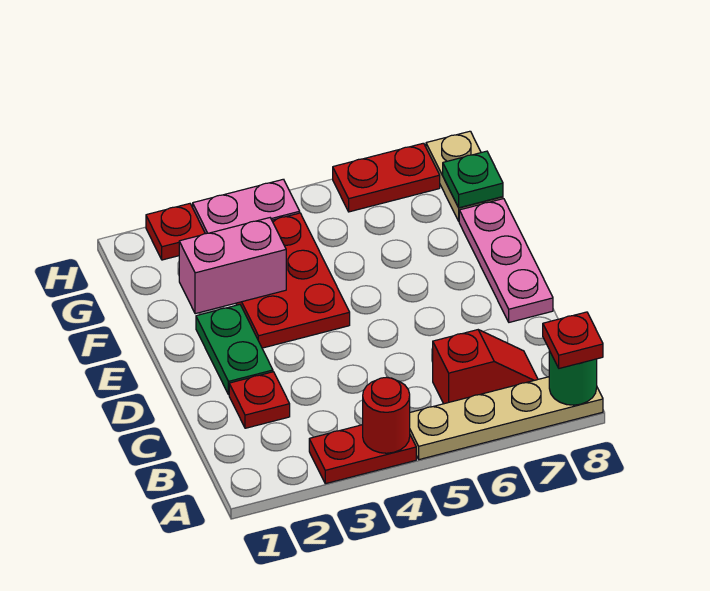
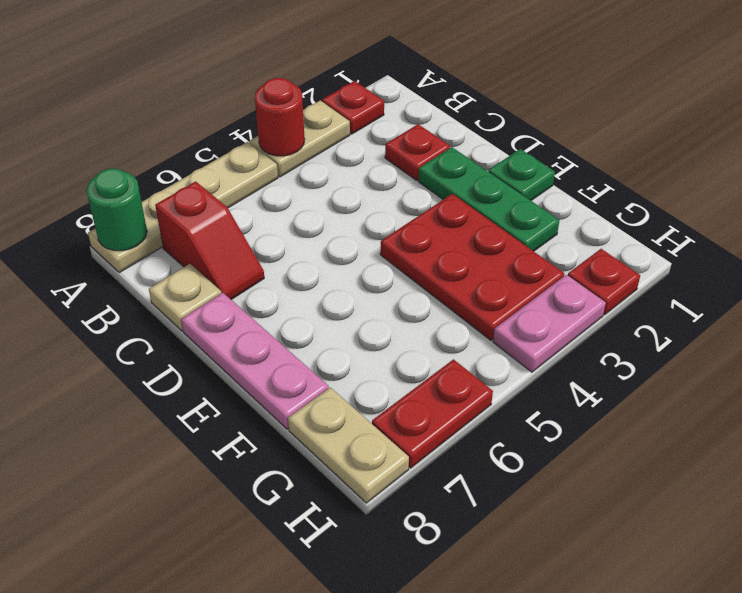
red plate A3:A4 level 1 -> tan plate A3:A4 level 1
red plate A8 level 3 -> red plate A2 level 1
red slope B6:B7 level 1 top 6 -> red slope B7:C7 level 1 top B
none -> tan plate C8 level 1
green plate D2:E2 level 1 -> green plate D2:F2 level 1
pink brick F2:F3 level 2 -> none
green plate G8 level 2 -> green plate E1 level 1

